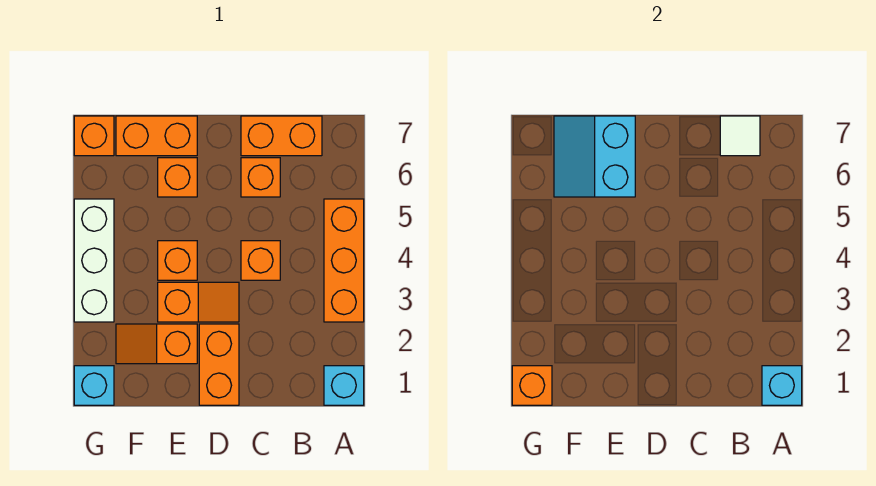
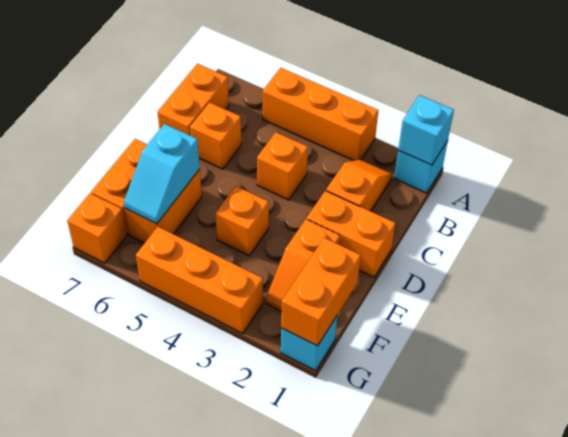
white tile B7 level 2 -> none
orange slope D3:E3 level 1 top E -> orange slope B2:C2 level 1 top C
orange brick E6 level 1 -> orange brick E6:F6 level 1
cyan slope E6:F7 level 2 top E -> cyan slope E6:F6 level 2 top E
orange brick G1 level 2 -> orange brick F1:G1 level 2
white brick G3:G5 level 1 -> orange brick G3:G5 level 1

